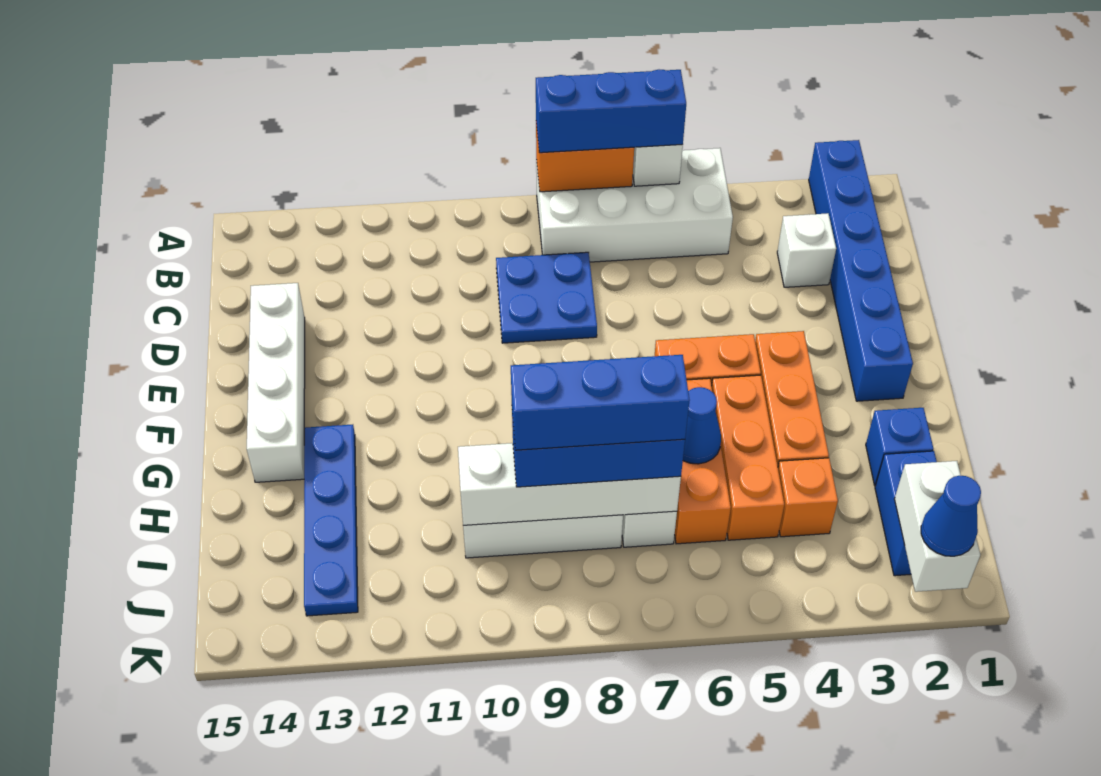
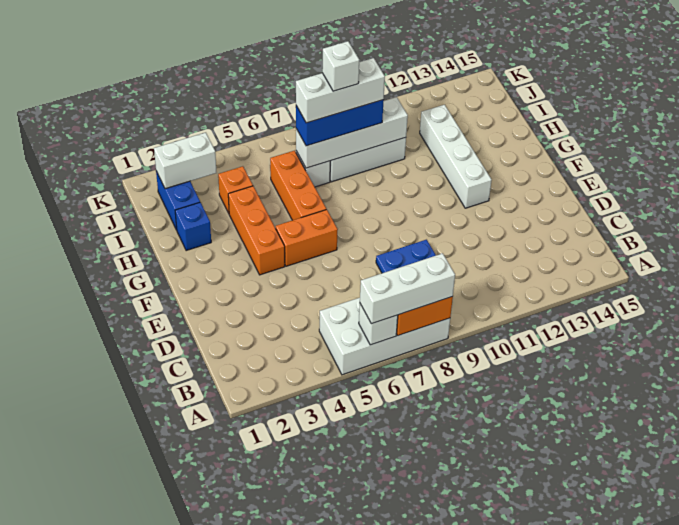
blue brick A2:F2 level 1 -> none
blue brick A6:A8 level 3 -> white brick A6:A8 level 3
white brick C3 level 1 -> white brick I8 level 5
white brick D14:G14 level 1 -> white brick F12:I12 level 1
orange brick G5:I5 level 1 -> none
blue plate G13:J13 level 1 -> none
blue cone H6 level 2 -> none
blue brick I7:I9 level 4 -> white brick I7:I9 level 4
white brick J2:K2 level 2 -> white brick J2:J3 level 2
blue cone K2 level 3 -> none

